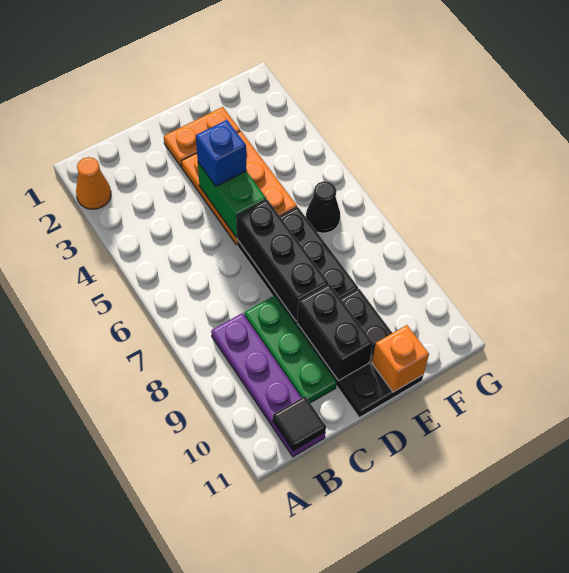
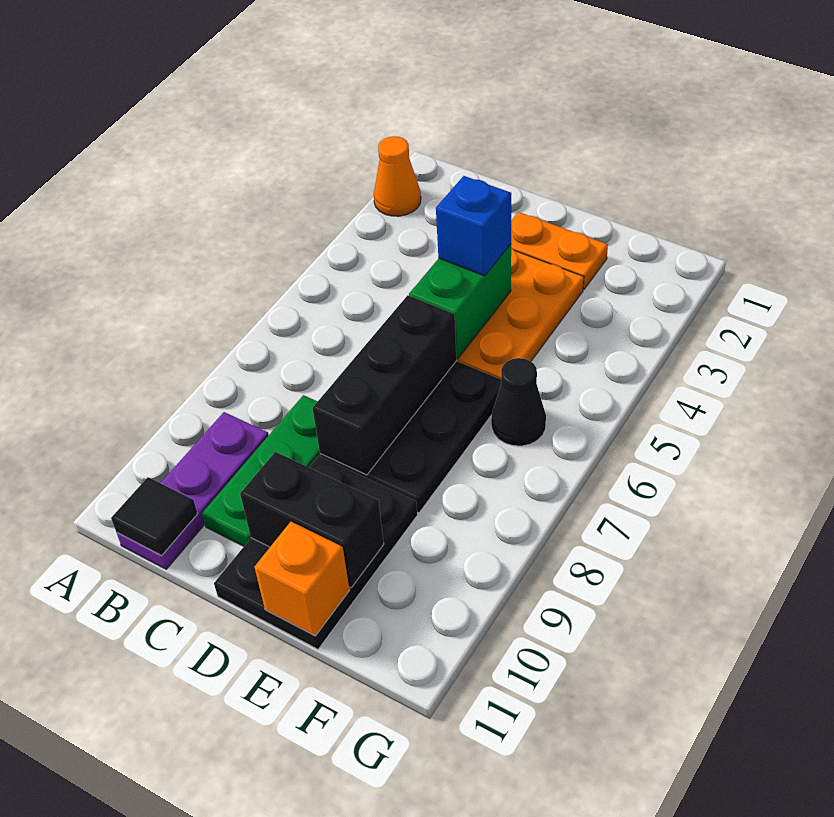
purple plate B8:B11 level 1 -> purple plate B9:B11 level 1
black brick D9:D10 level 2 -> black brick D10:E10 level 2

